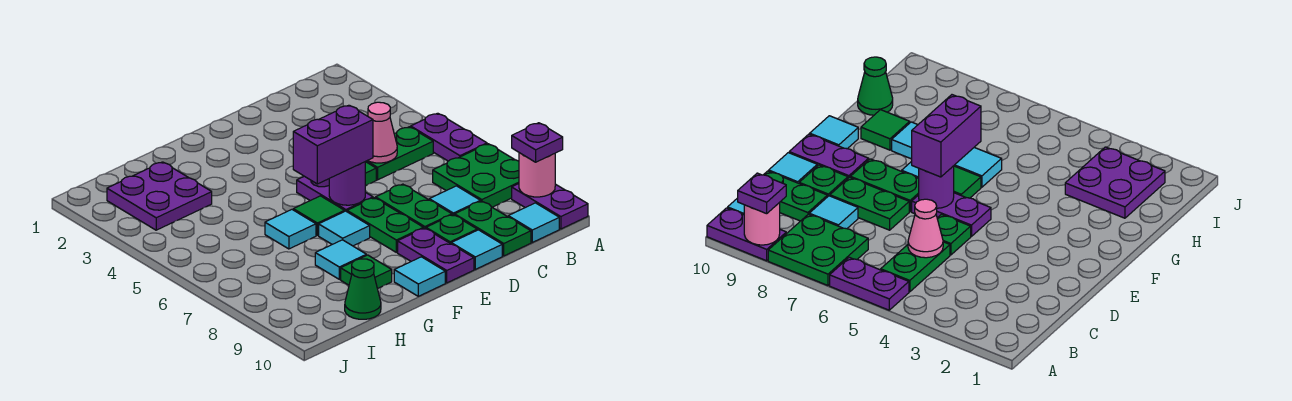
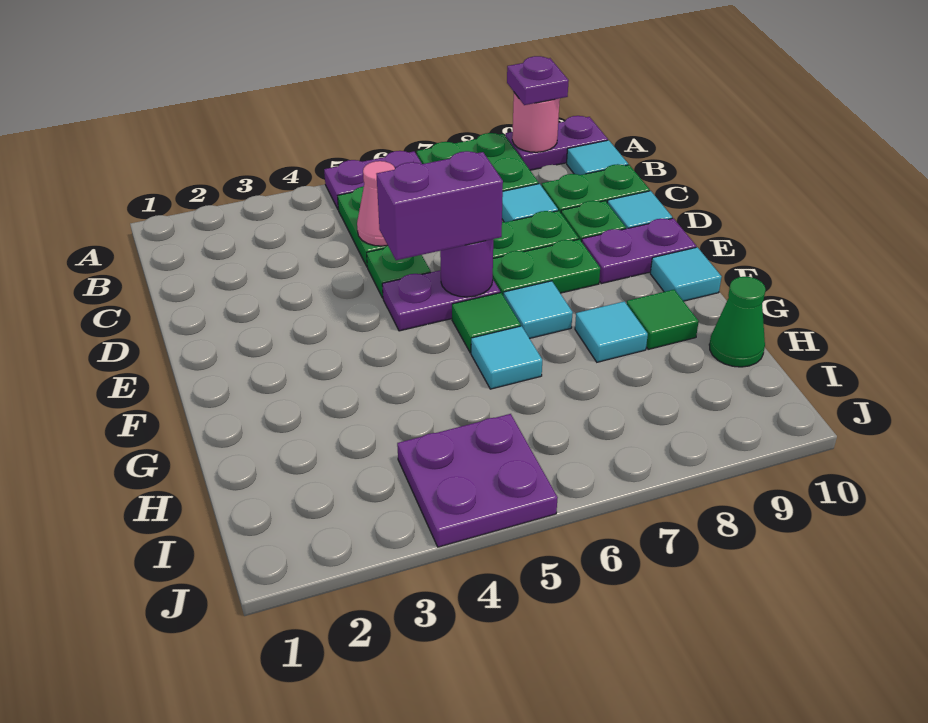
purple brick E6:F6 level 3 -> purple brick E5:E6 level 3
purple plate H2:I3 level 1 -> purple plate I4:J5 level 1

